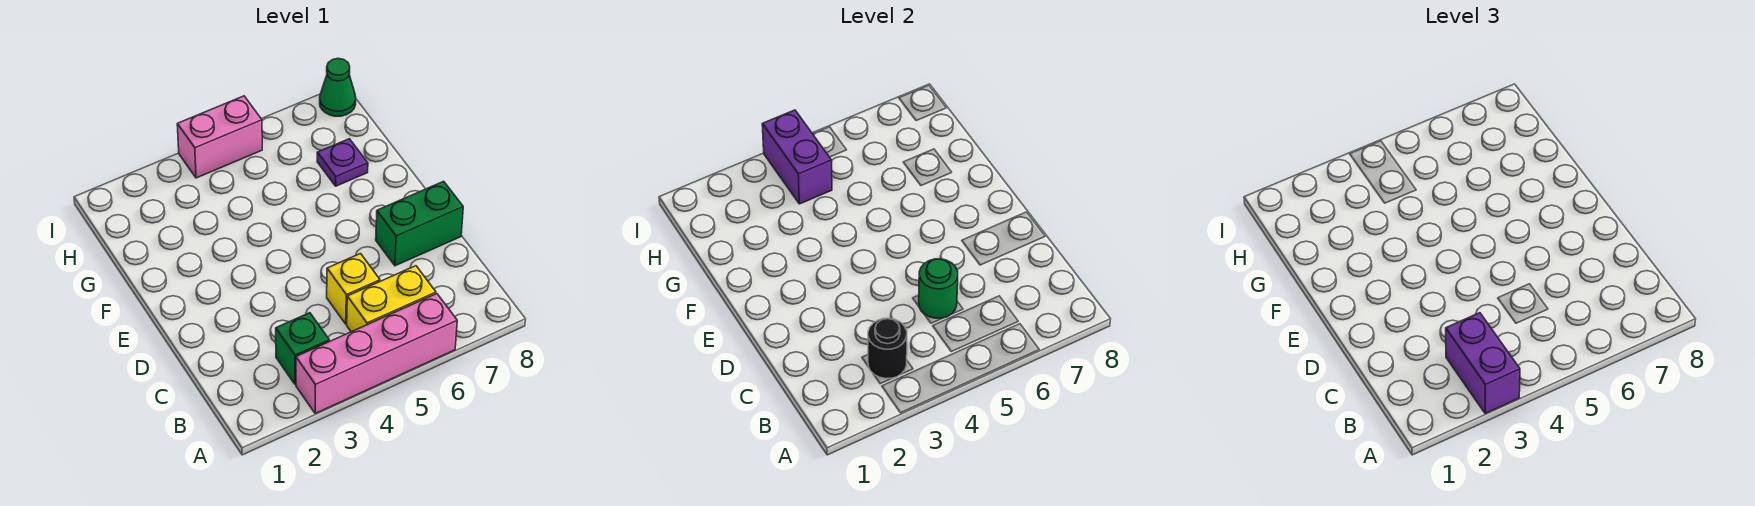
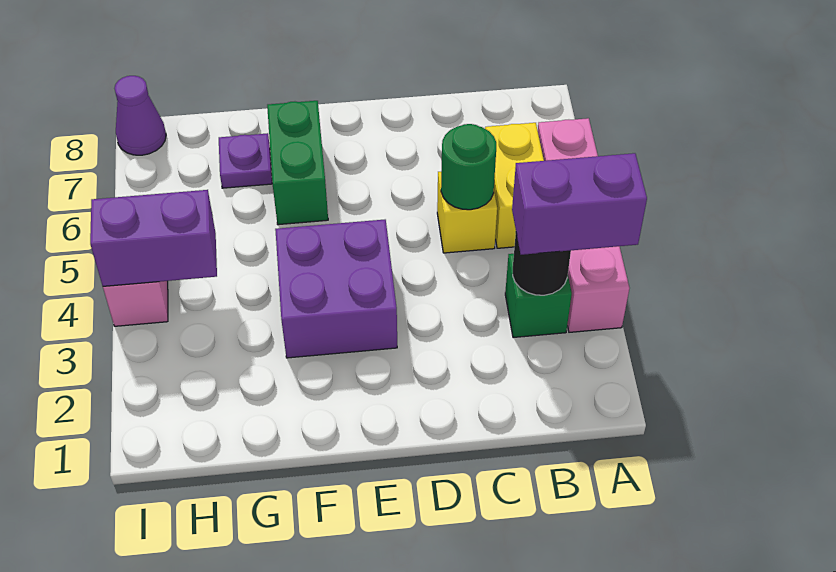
green brick D7:D8 level 1 -> green brick F6:F7 level 1
none -> purple brick E3:F4 level 1
green cone I8 level 1 -> purple cone I8 level 1

